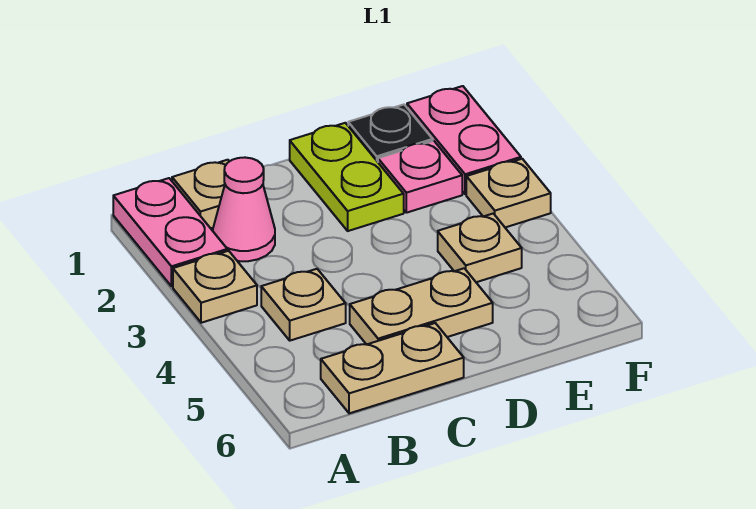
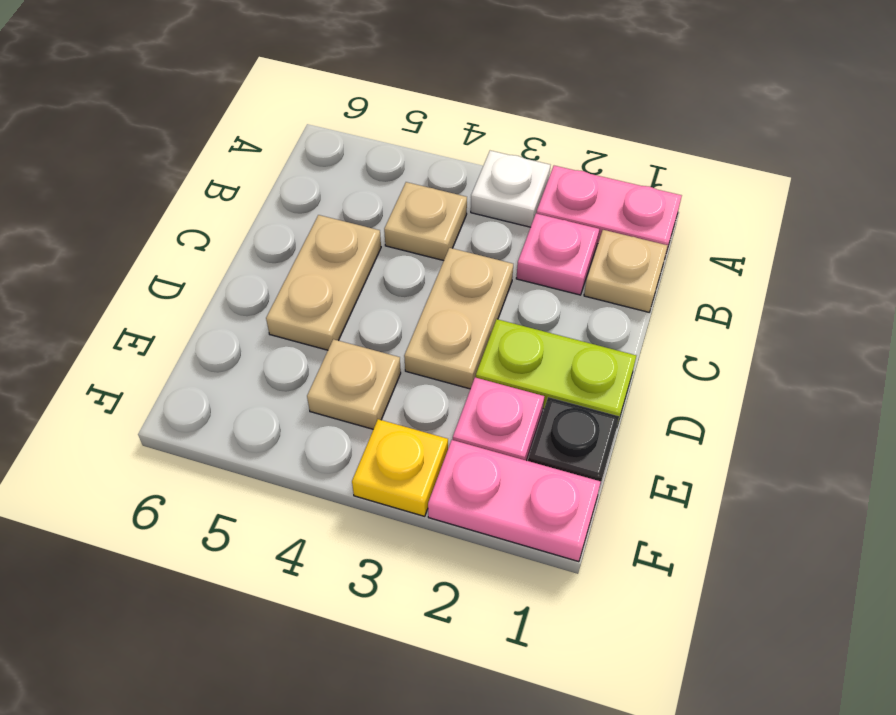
tan plate A3 level 1 -> white plate A3 level 1
pink cone B2 level 1 -> pink plate B2 level 1
tan plate B6:C6 level 1 -> tan plate C3:D3 level 1
tan plate F3 level 1 -> yellow plate F3 level 1

